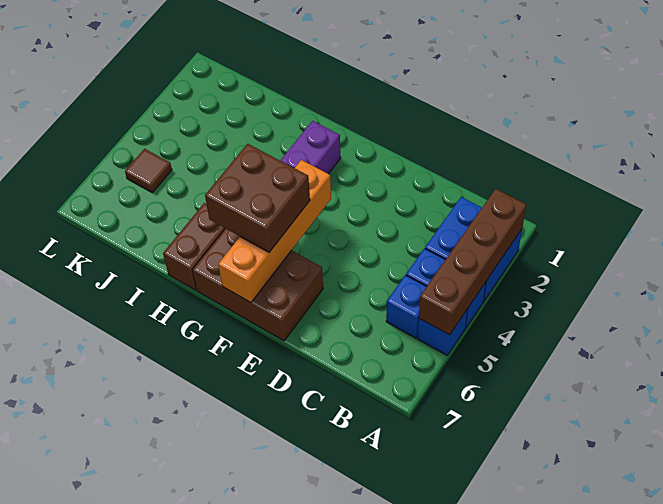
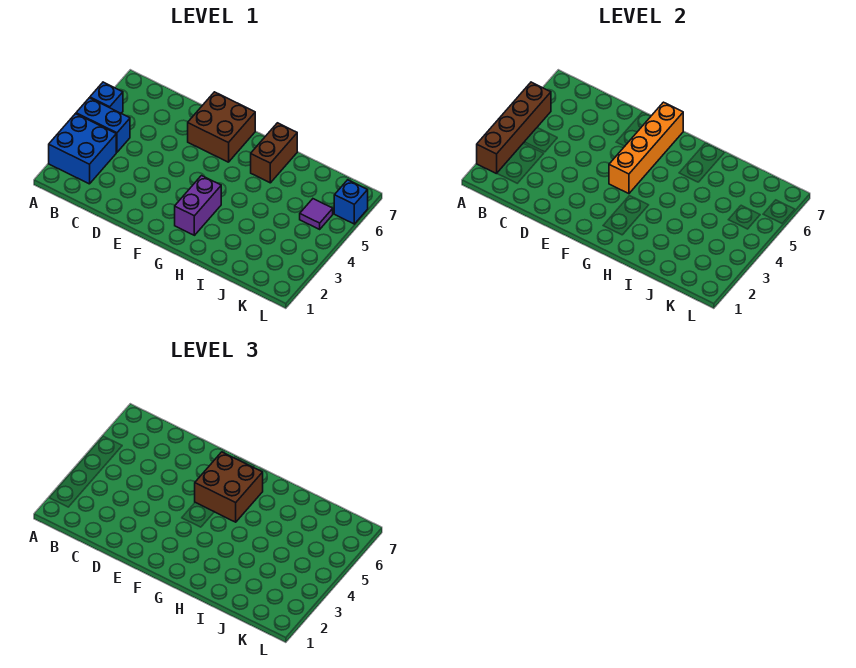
blue brick B5 level 1 -> blue brick L6 level 1
brown brick E6:G7 level 1 -> brown brick E6:F7 level 1
brown tile K5 level 1 -> purple tile K5 level 1

